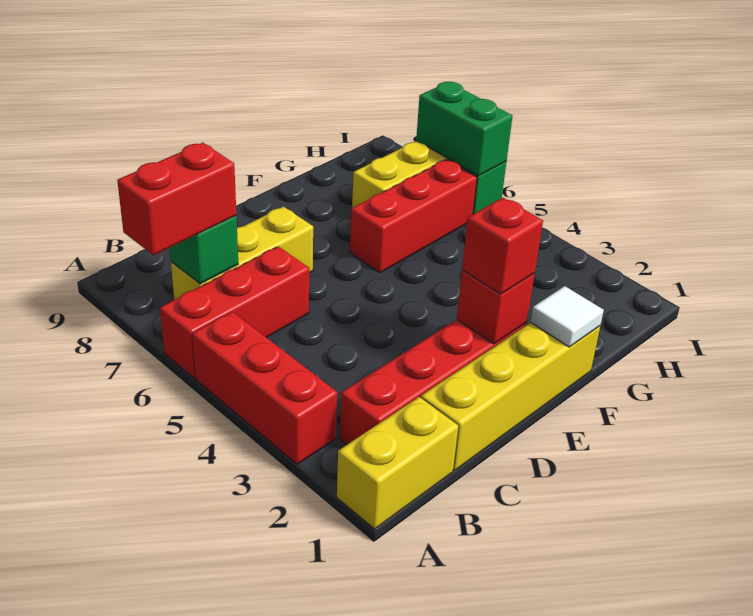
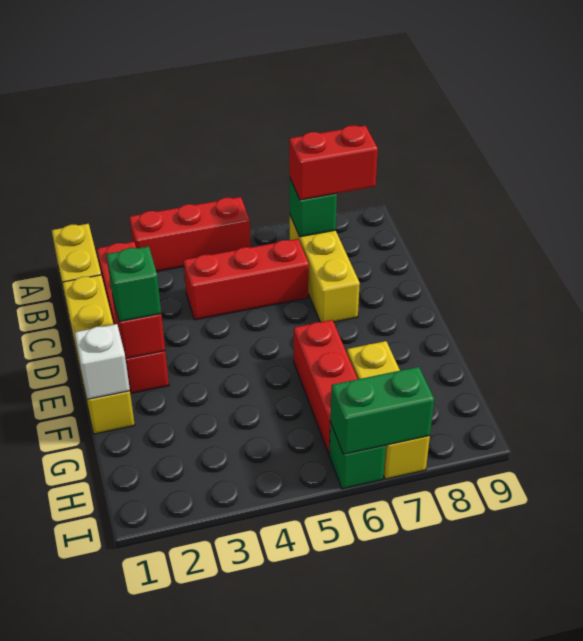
red brick A6:C6 level 1 -> red brick C4:C6 level 1
red brick A7:B7 level 3 -> red brick B7:B8 level 3
red brick E2 level 3 -> green brick E2 level 3
white tile F1 level 2 -> white brick F1 level 2

